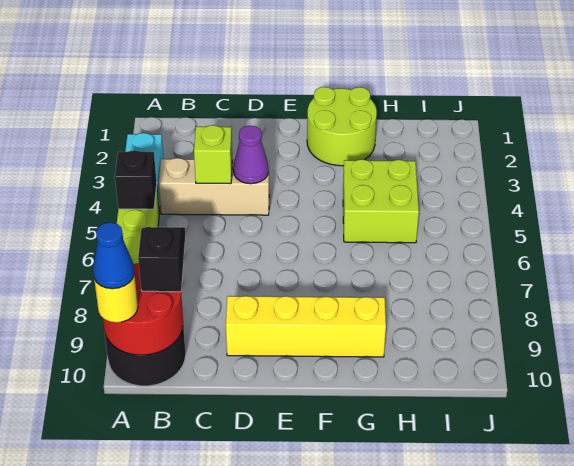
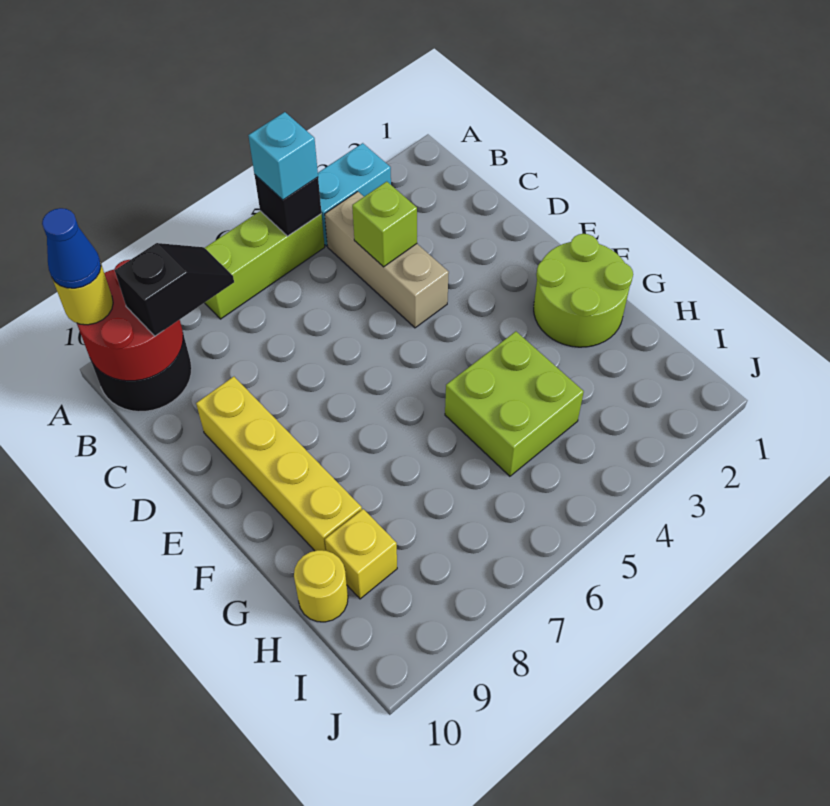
none -> cyan brick A5 level 3
purple cone D4 level 2 -> none
none -> yellow brick H9 level 1
none -> yellow round brick H10 level 1

